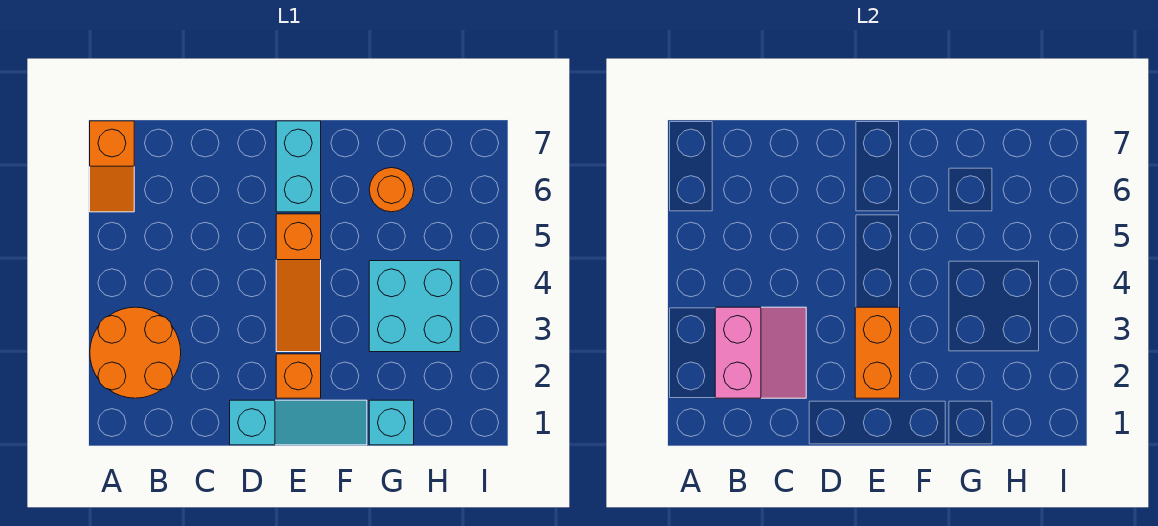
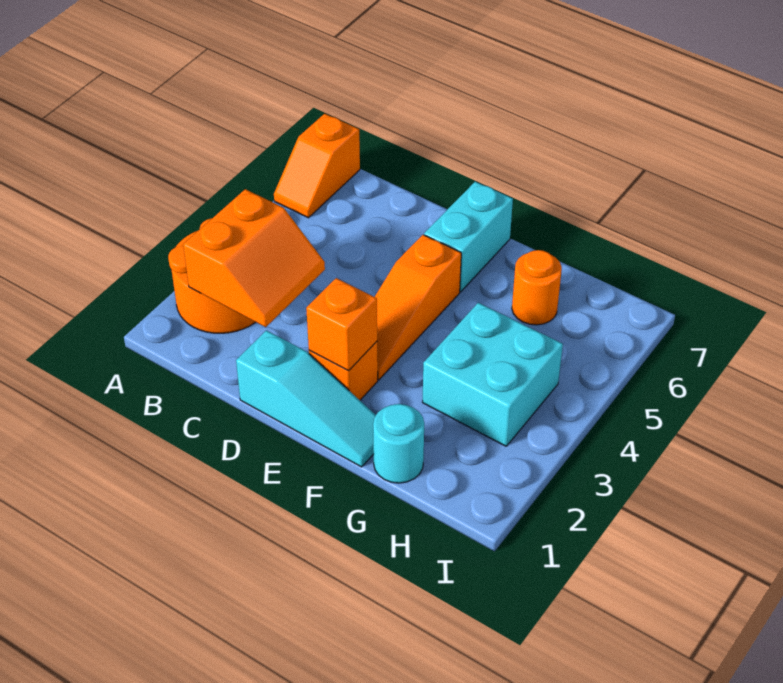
pink slope B2:C3 level 2 top B -> orange slope B2:C3 level 2 top B
orange brick E2:E3 level 2 -> orange brick E2 level 2
cyan brick G1 level 1 -> cyan round brick G1 level 1

